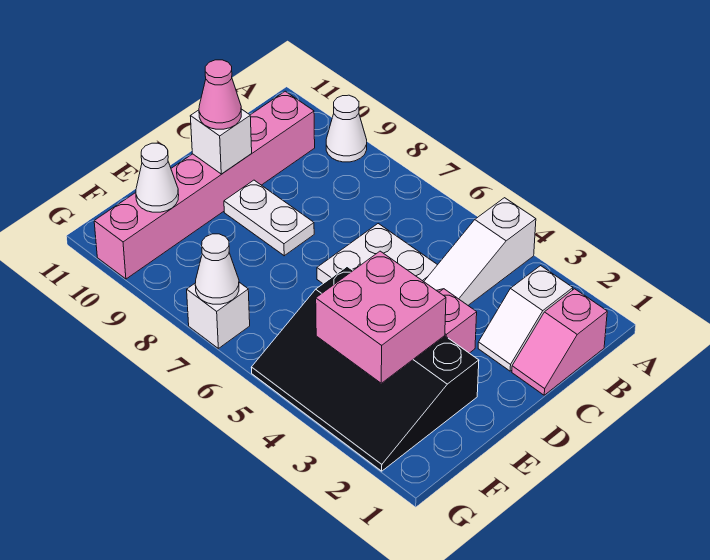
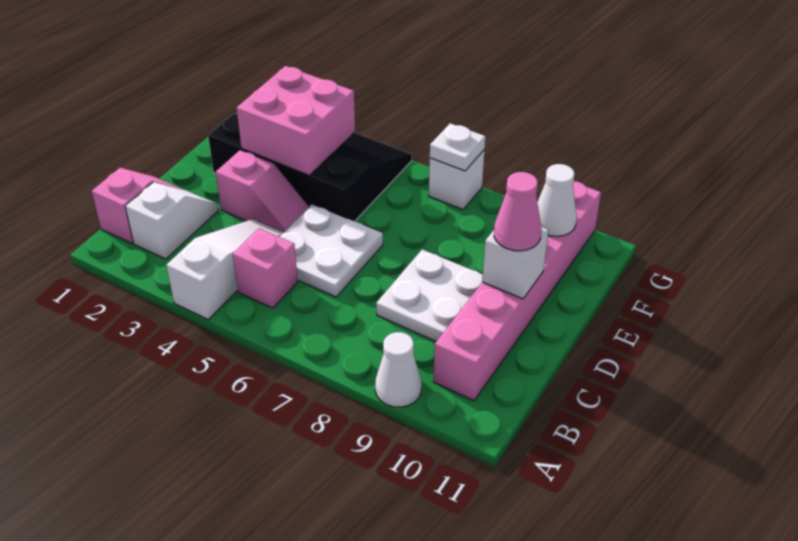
none -> pink brick B5 level 1
white plate D8:D9 level 1 -> white plate C8:D9 level 1
white cone G7 level 2 -> white plate G7 level 2

